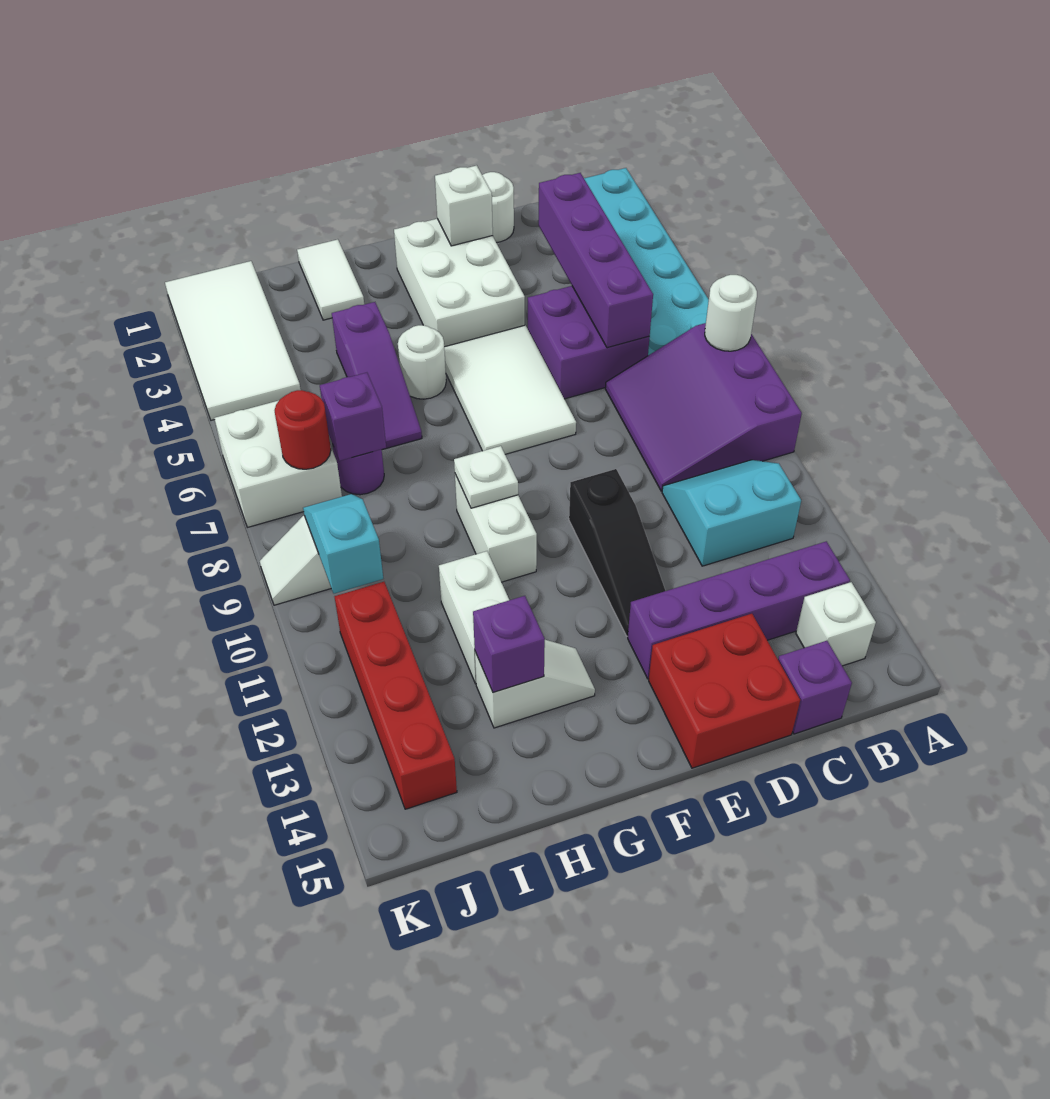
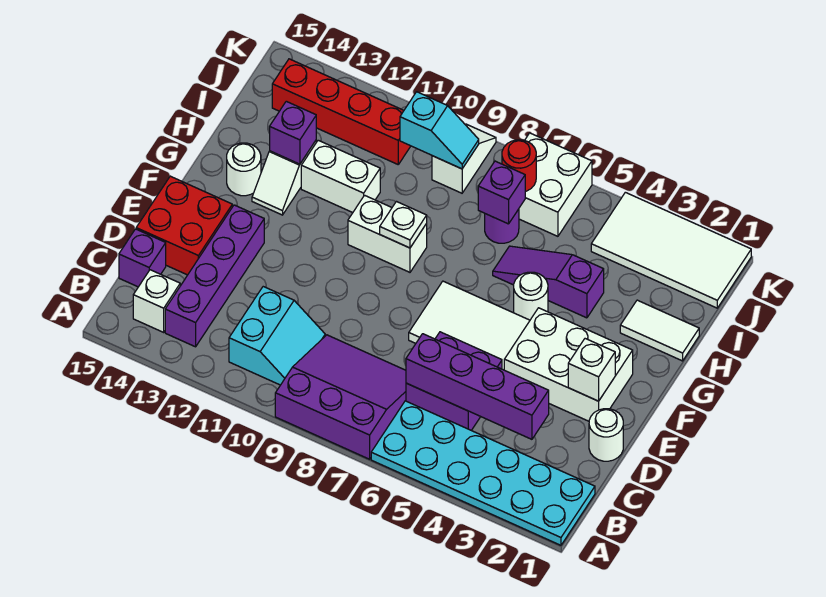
white round brick A7 level 2 -> white round brick G14 level 1
black slope E10:E12 level 1 top 10 -> none

